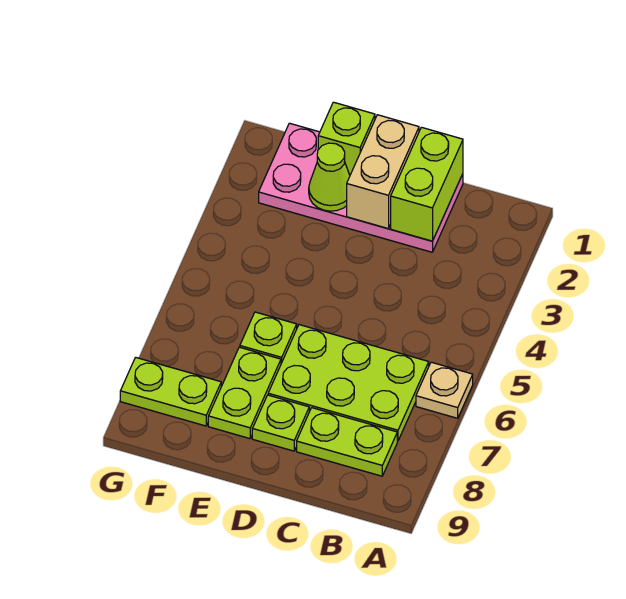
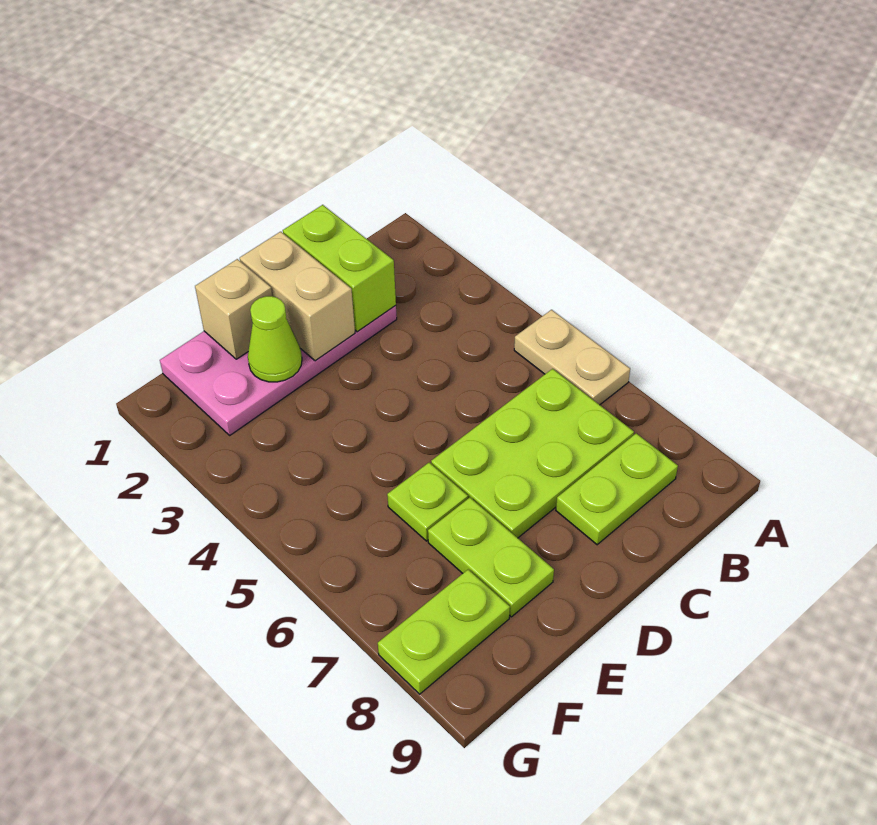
tan plate A6 level 1 -> tan plate A5:A6 level 1
lime plate D8 level 1 -> none
lime brick E1 level 2 -> tan brick E1 level 2

